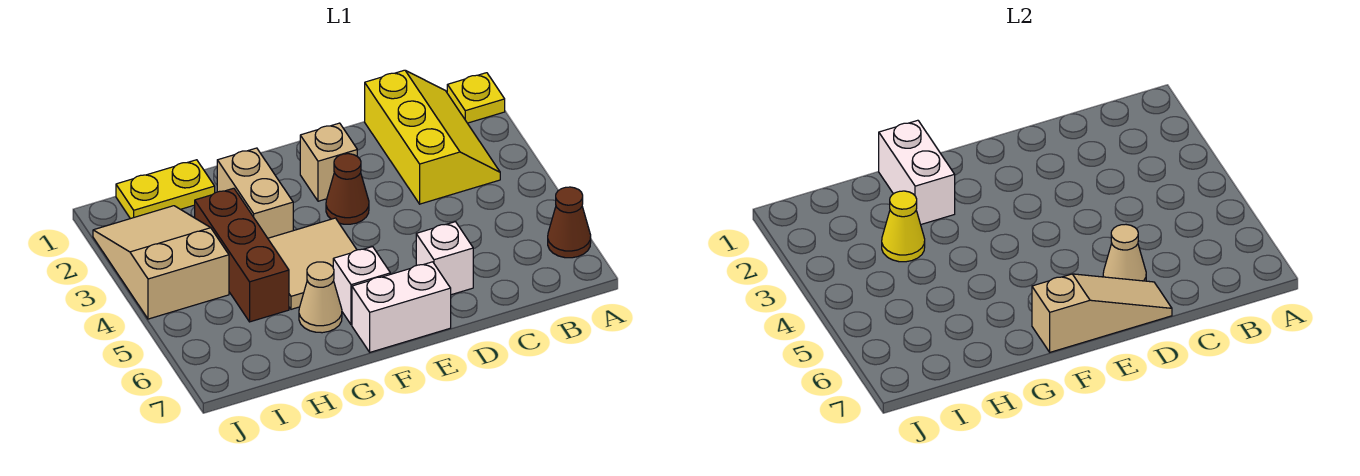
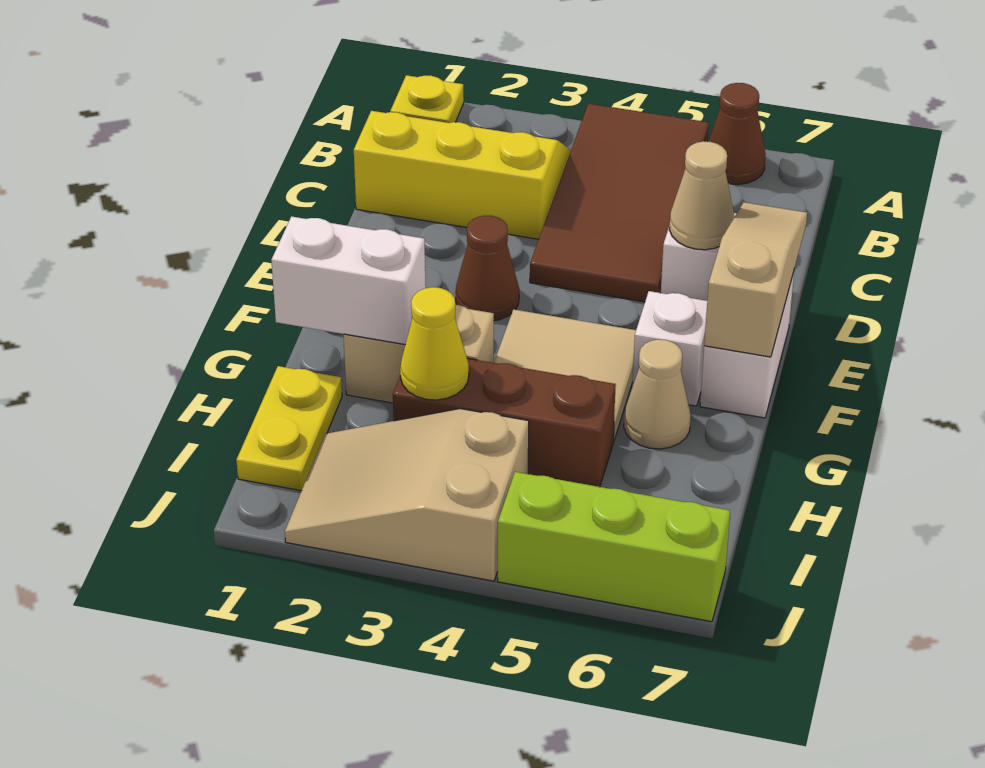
none -> brown tile A4:D5 level 1
tan brick E2 level 1 -> none
none -> lime brick J5:J7 level 1

